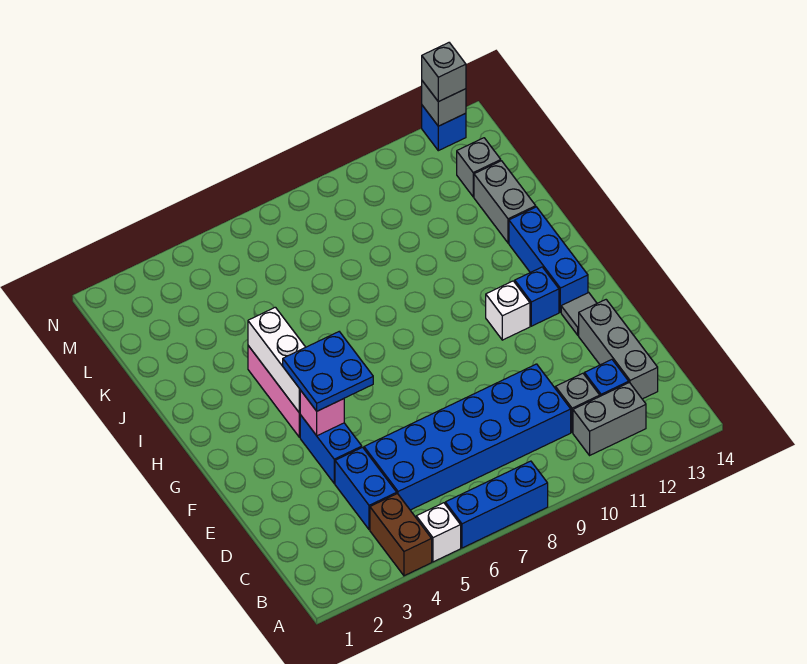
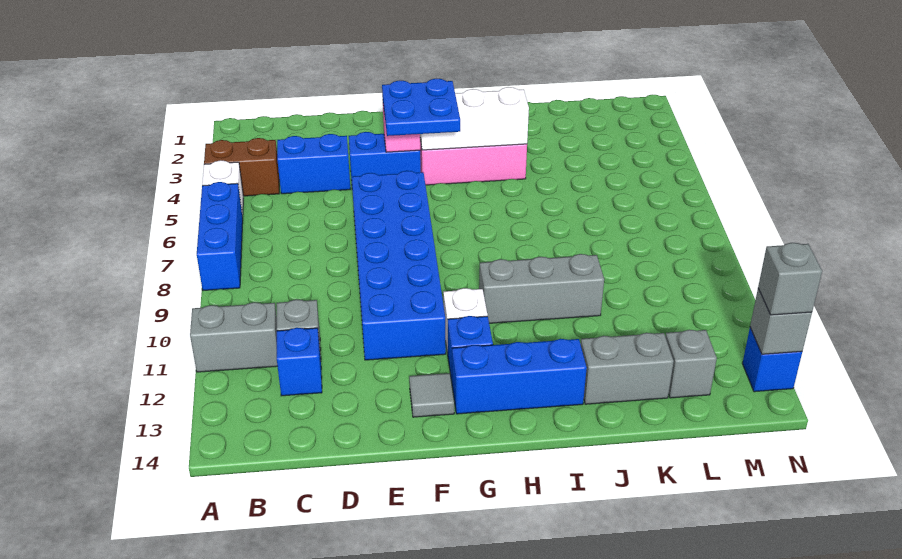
grey brick B11:B12 level 1 -> grey brick A11:B11 level 1
blue brick C5:D10 level 1 -> blue brick E6:F11 level 1
grey brick C13:E13 level 1 -> grey brick H10:J10 level 1

